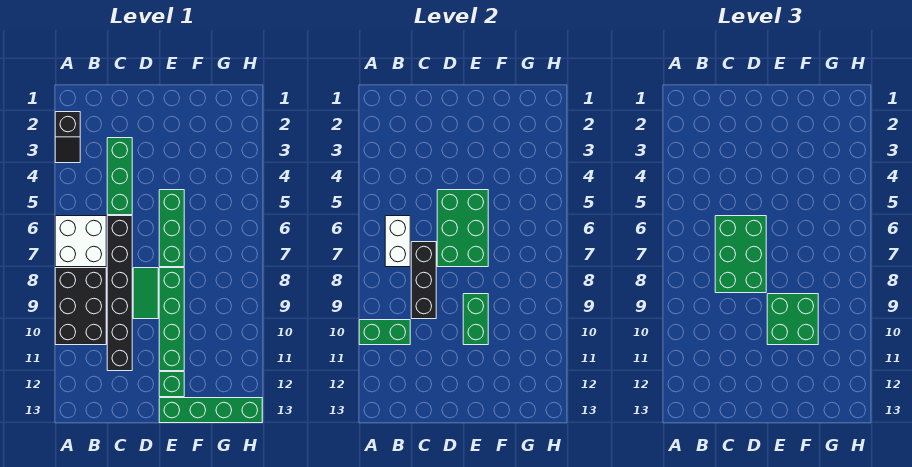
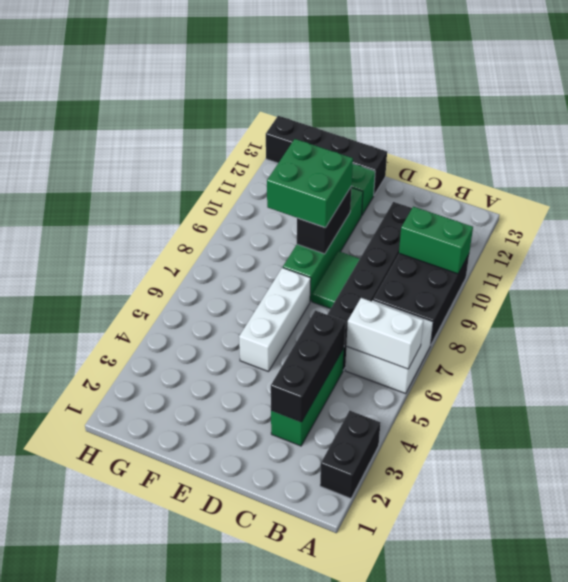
black slope A2:A3 level 1 top 2 -> black brick A2:A3 level 1
white brick B6:B7 level 2 -> white brick A6:B6 level 2
green brick C6:D8 level 3 -> none
black brick C7:C9 level 2 -> black brick C3:C5 level 2
green brick D5:E7 level 2 -> none
green brick E5:E7 level 1 -> white brick E5:E7 level 1
green brick E9:E10 level 2 -> black brick E9:E10 level 2
green brick E13:H13 level 1 -> black brick E13:H13 level 1

